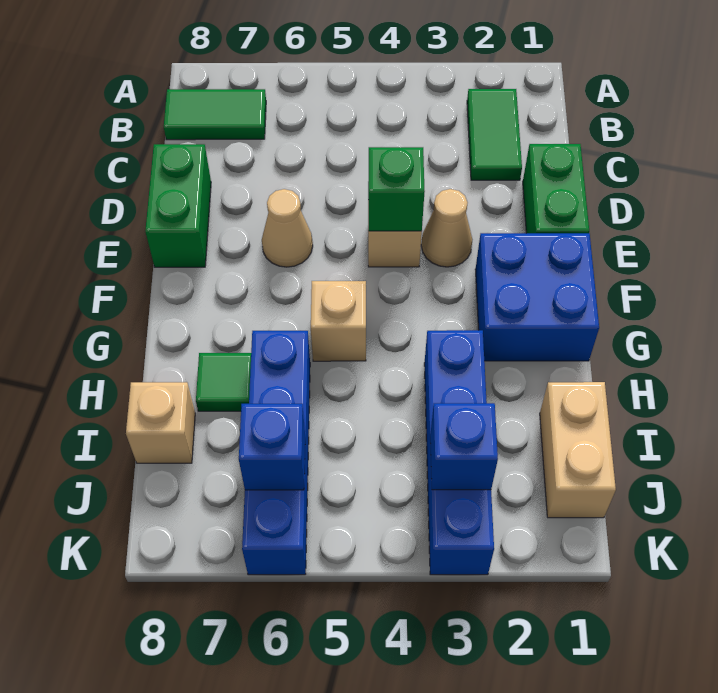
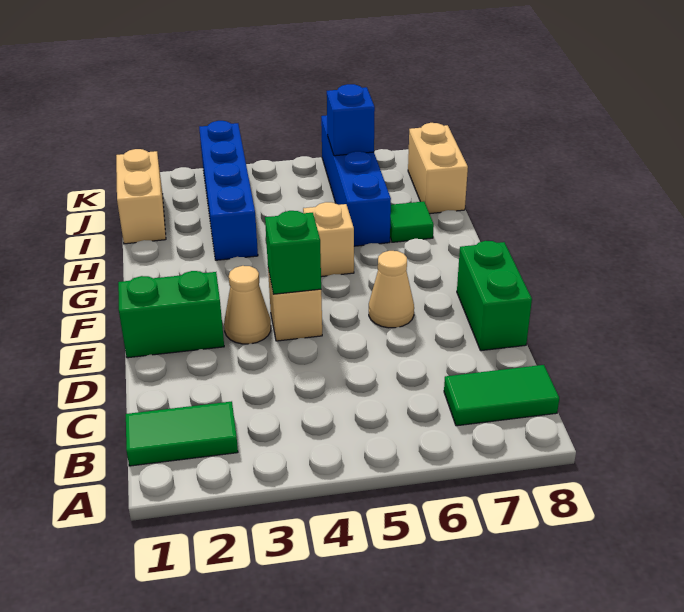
green tile B2:C2 level 1 -> green tile B1:B2 level 1
green brick D1:E1 level 1 -> green brick E1:E2 level 1
blue brick F1:G2 level 1 -> none
tan brick I8 level 1 -> tan brick I8:J8 level 1
blue brick J3 level 2 -> none

